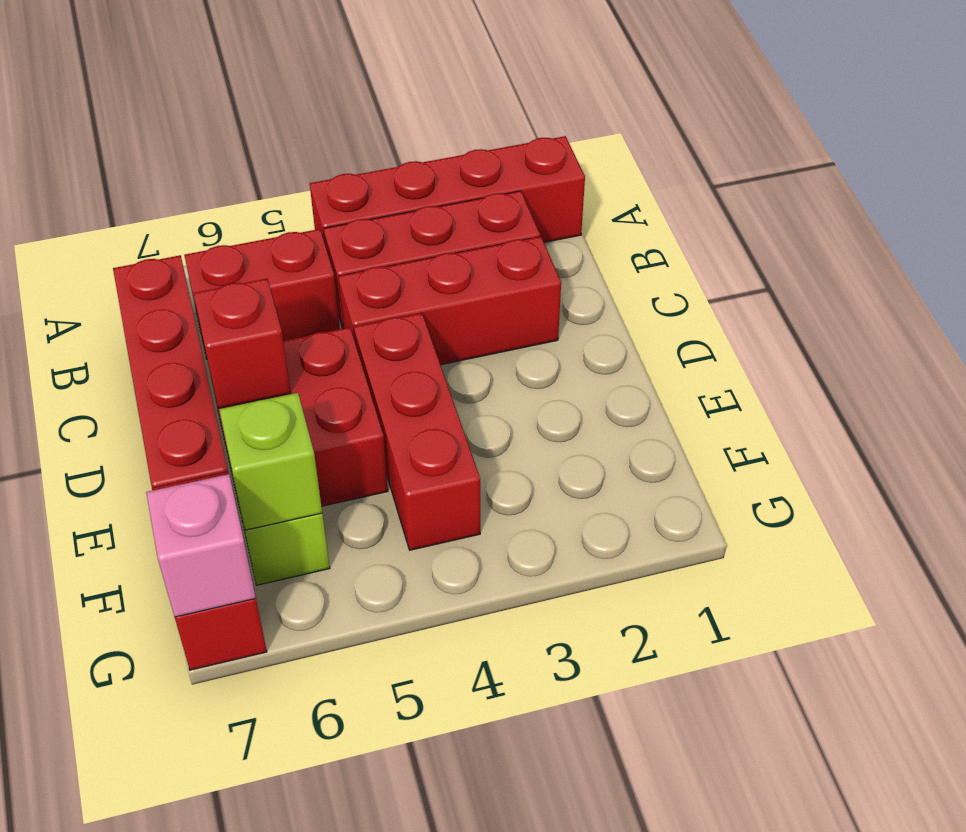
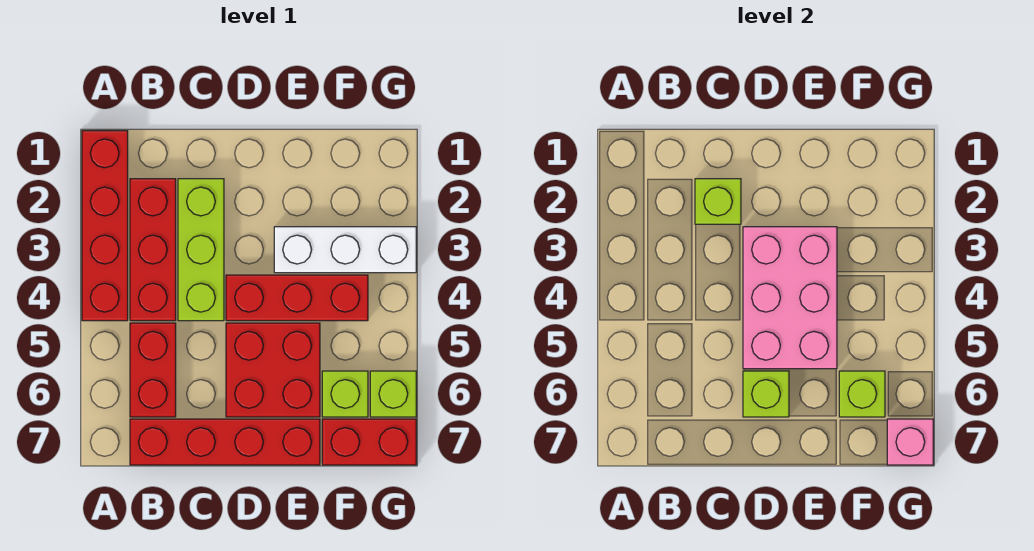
red brick C2:C4 level 1 -> lime brick C2:C4 level 1
none -> lime brick C2 level 2
none -> pink brick D3:E5 level 2
red brick D6 level 2 -> lime brick D6 level 2
none -> white brick E3:G3 level 1
none -> lime brick G6 level 1

